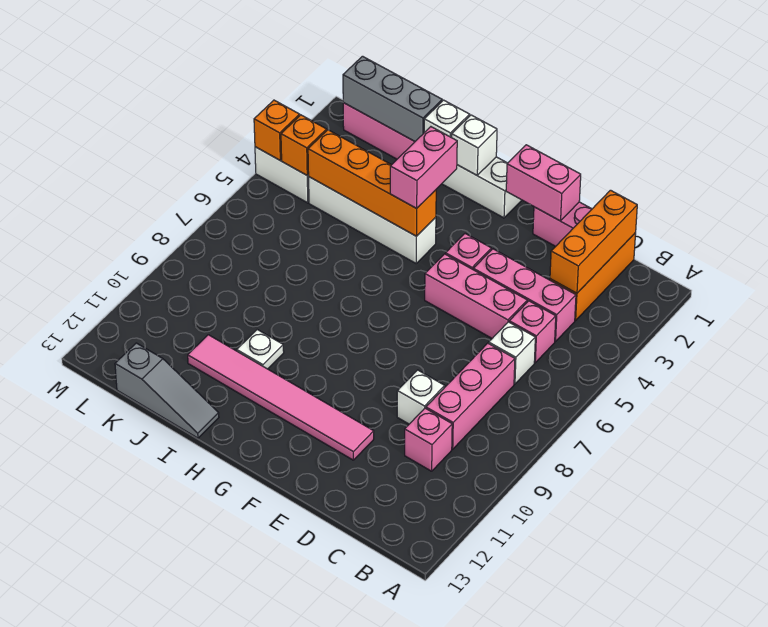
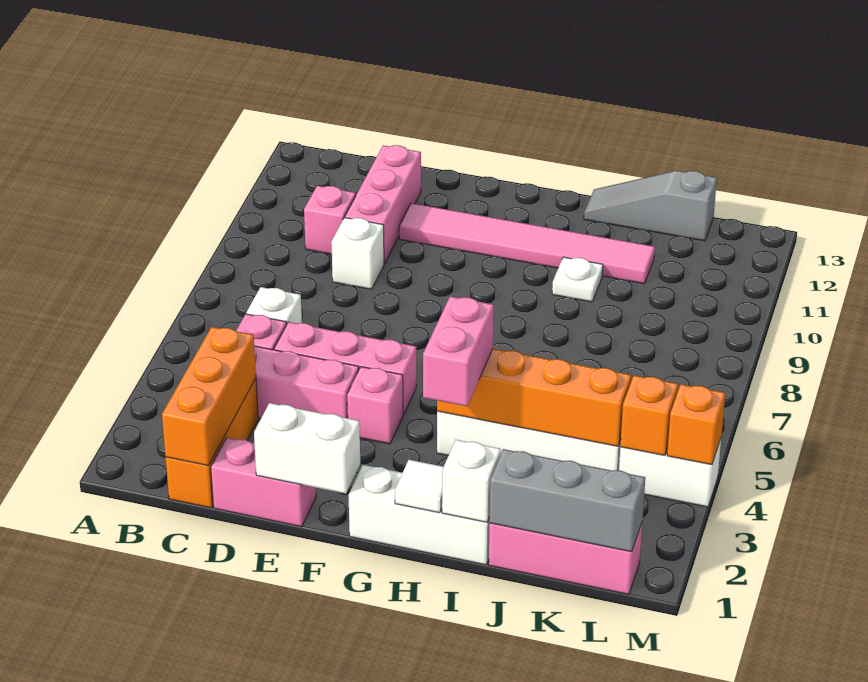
pink brick C7:C9 level 1 -> pink brick D10:D12 level 1
pink brick E1:F1 level 2 -> white brick E1:F1 level 2
white brick H1 level 2 -> white tile H1 level 2

